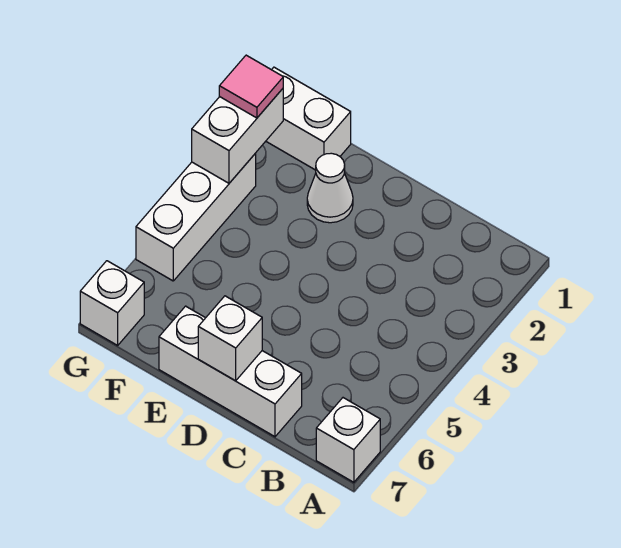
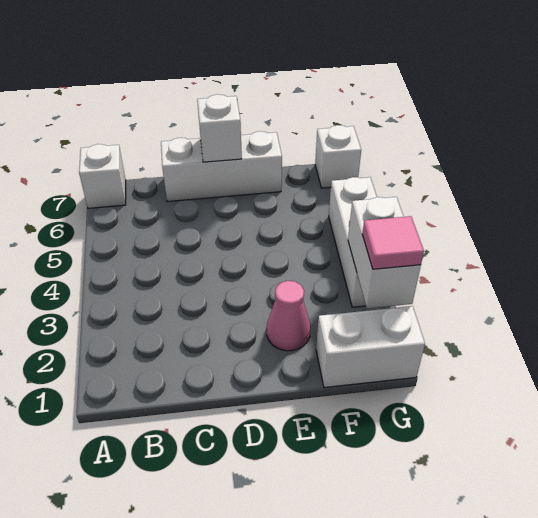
white cone E2 level 1 -> pink cone E2 level 1

